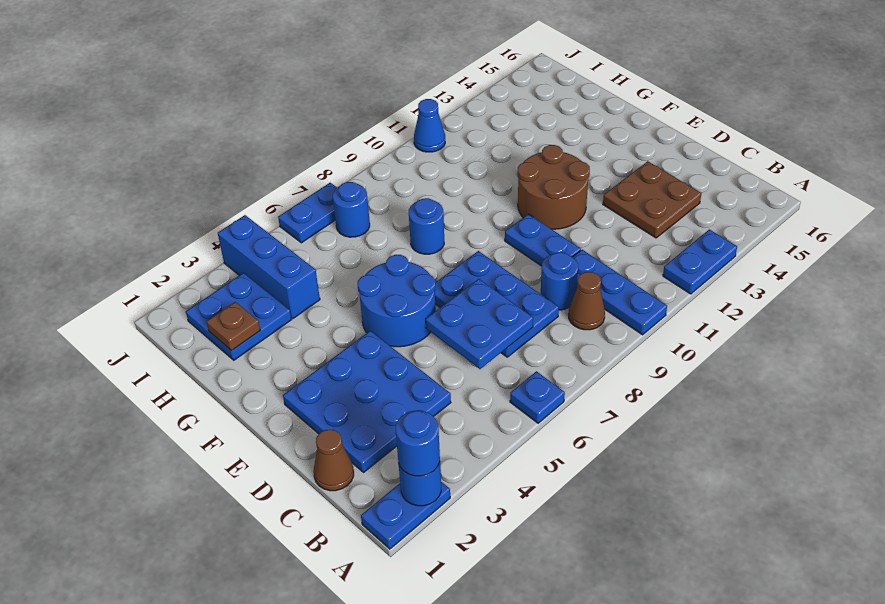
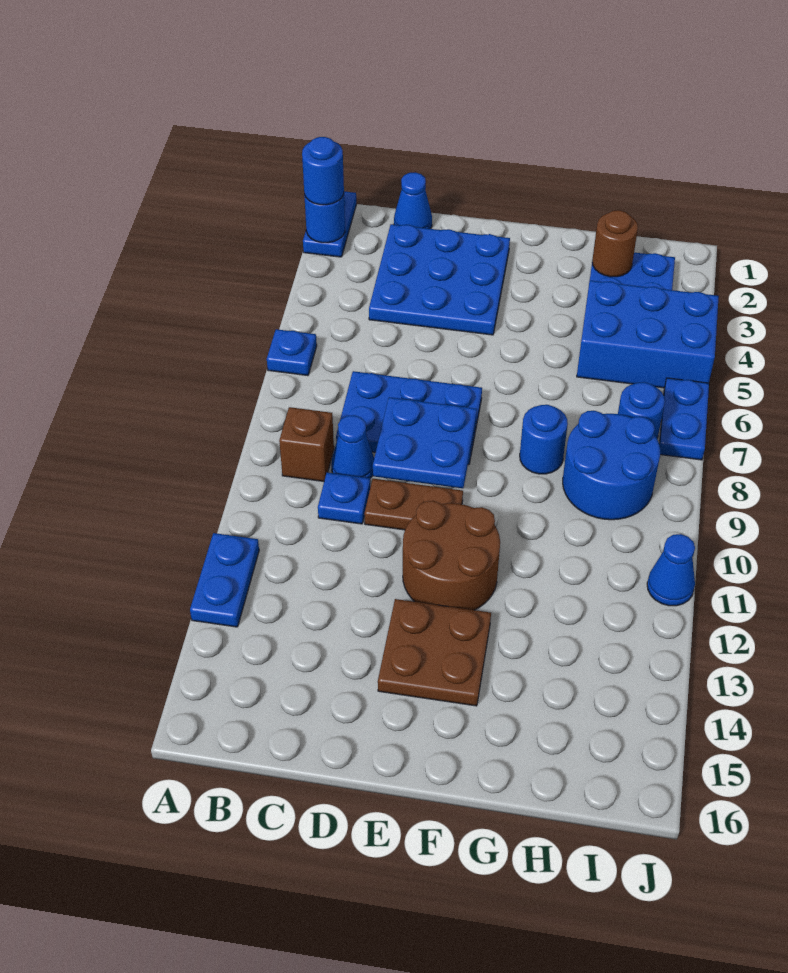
blue plate A10:C10 level 1 -> blue plate C10 level 1
brown cone B9 level 1 -> brown brick B9 level 1
brown cone C1 level 1 -> blue cone C1 level 1
blue plate C6:D7 level 2 -> blue plate D8:E9 level 2
blue round brick C9 level 1 -> blue cone C9 level 1
brown plate C13:D14 level 1 -> brown plate E13:F14 level 1
blue plate D10:E10 level 1 -> brown plate D10:E10 level 1
blue round brick E5:F6 level 1 -> blue round brick H8:I9 level 1
brown plate H2 level 2 -> brown round brick H2 level 2
blue brick H4:J4 level 1 -> blue brick H4:J5 level 1

